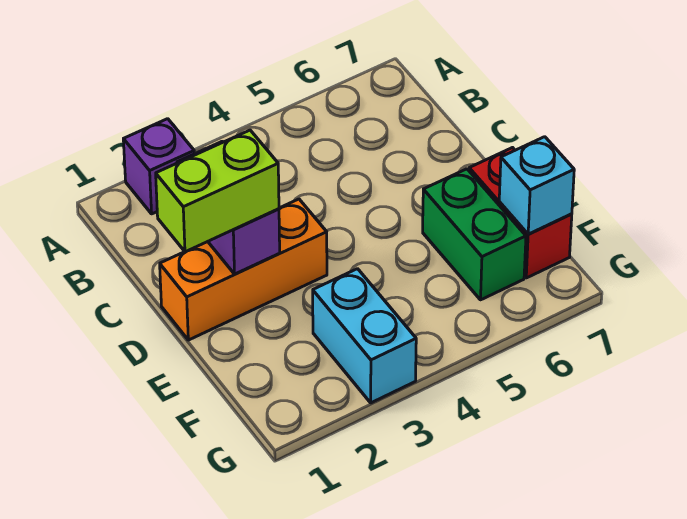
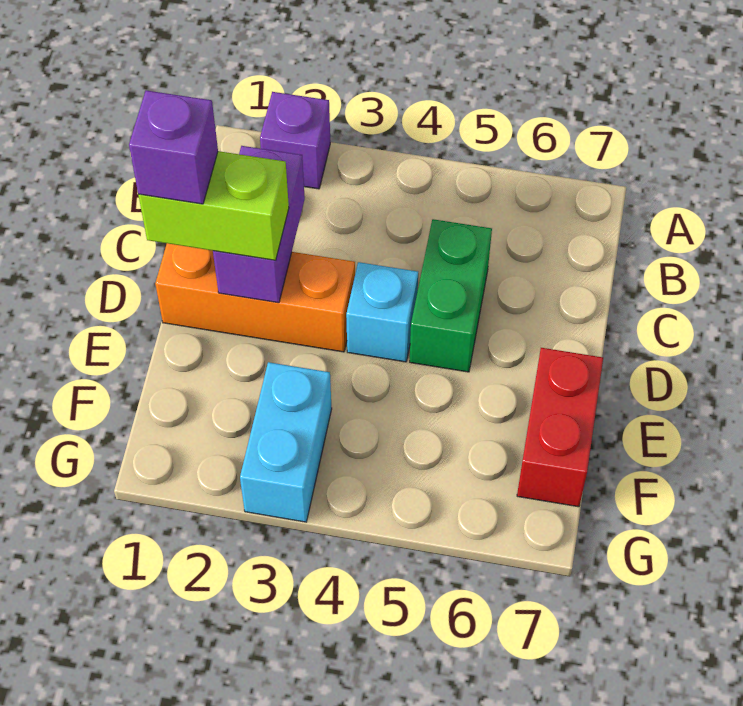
none -> purple brick D1 level 4
green brick E6:F6 level 1 -> green brick C5:D5 level 1
cyan brick F7 level 2 -> cyan brick D4 level 1

